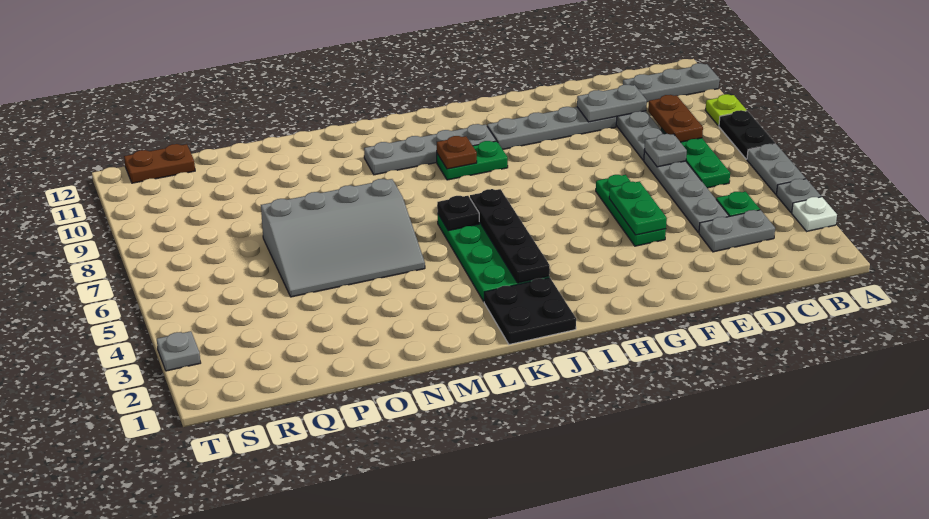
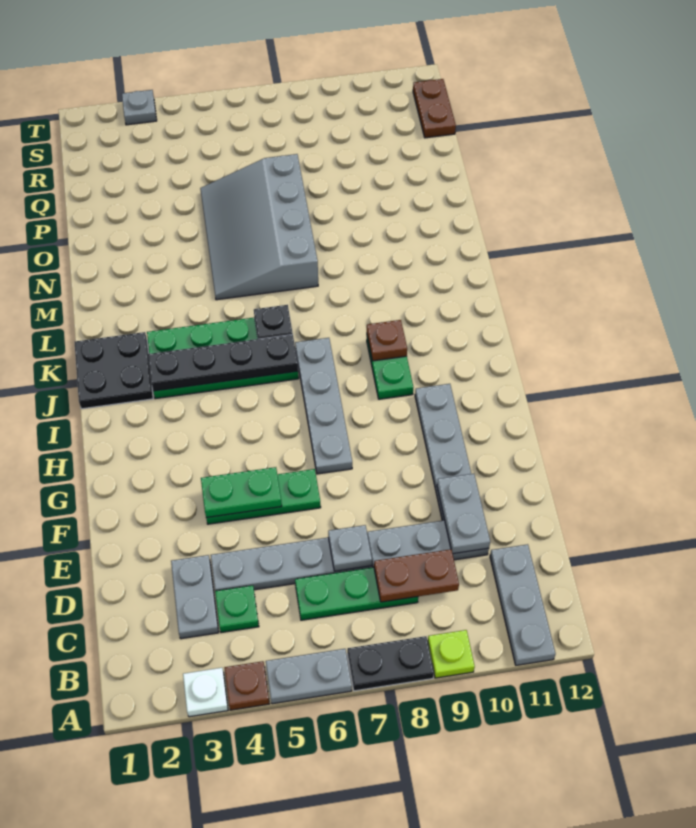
grey plate A4 level 1 -> brown plate A4 level 1
grey plate I10:L10 level 1 -> grey plate G7:J7 level 1

